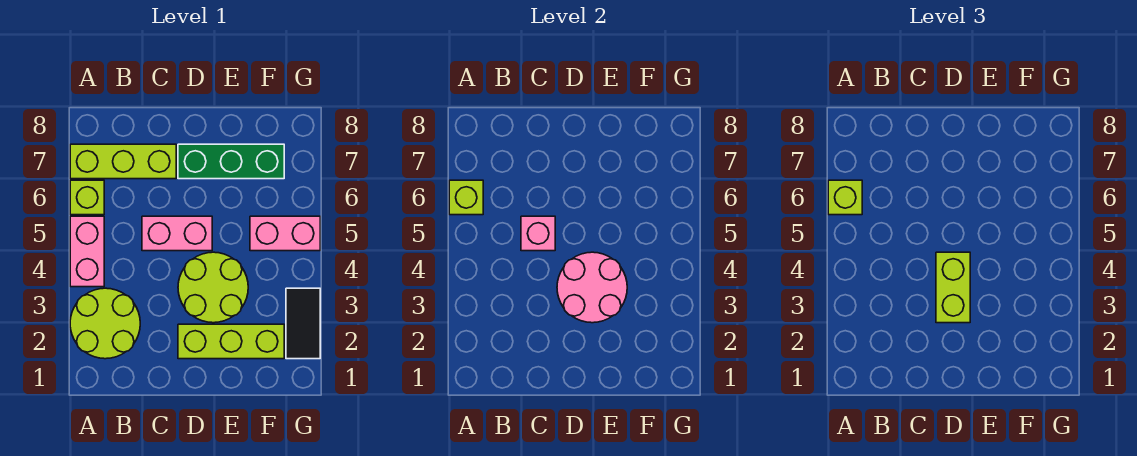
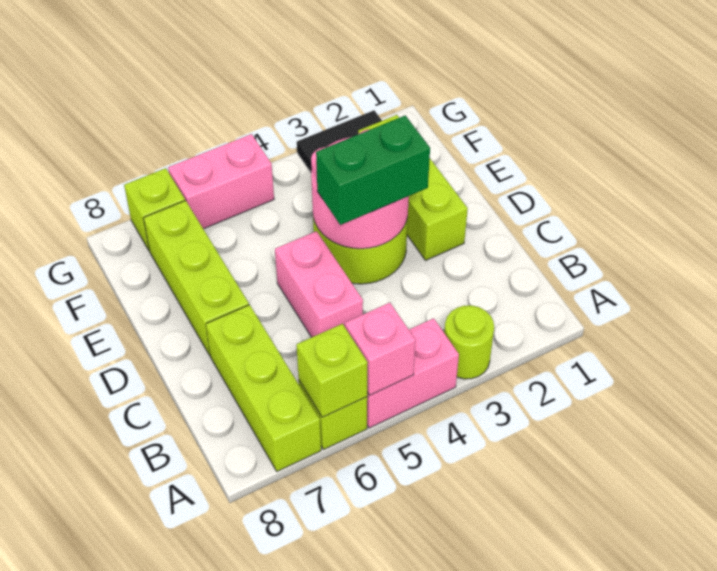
lime round brick A2:B3 level 1 -> lime round brick A3 level 1
lime brick A6 level 3 -> lime brick G7 level 1
pink brick C5 level 2 -> pink brick A5 level 2
lime brick D3:D4 level 3 -> green brick D3:D4 level 3
green brick D7:F7 level 1 -> lime brick D7:F7 level 1
pink brick F5:G5 level 1 -> pink brick G5:G6 level 1

